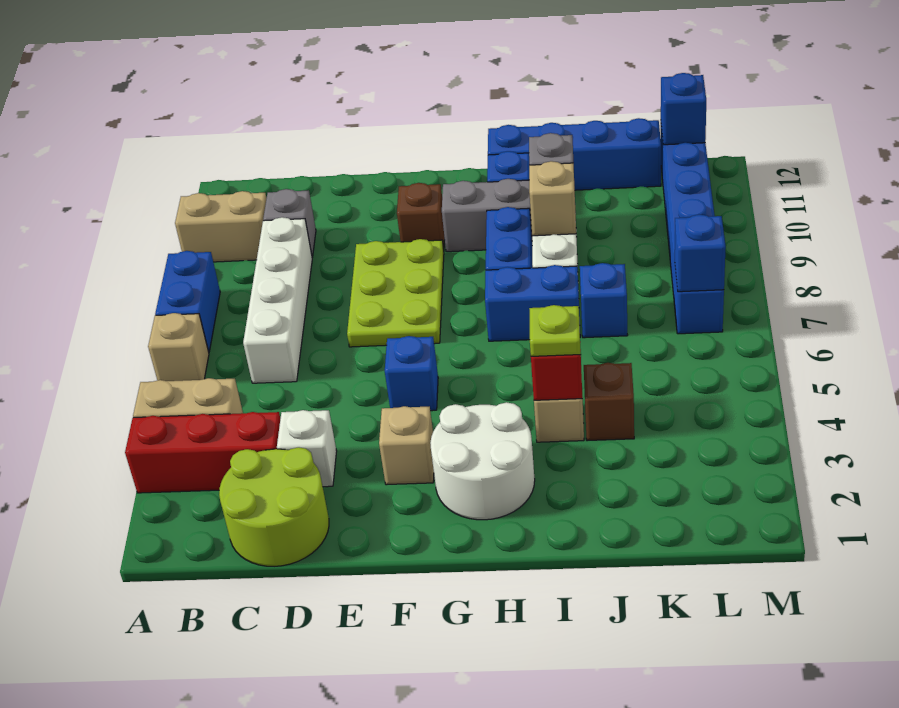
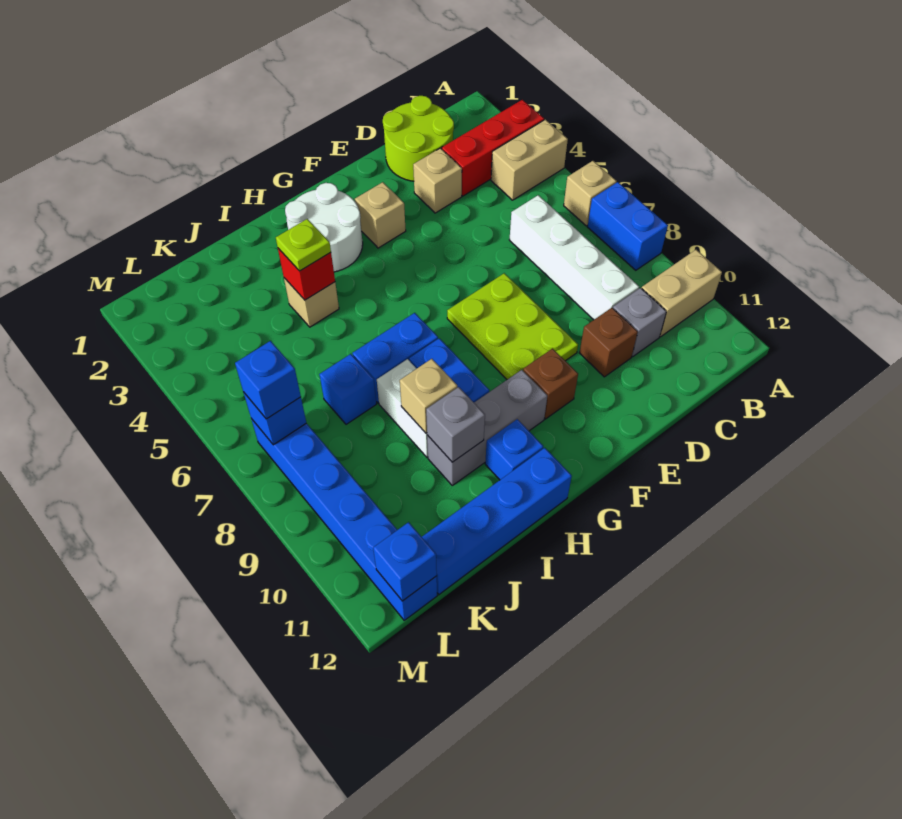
white brick D3 level 1 -> tan brick D3 level 1
blue brick F5 level 1 -> blue brick L7 level 3
brown brick J4 level 1 -> brown brick D10 level 1

